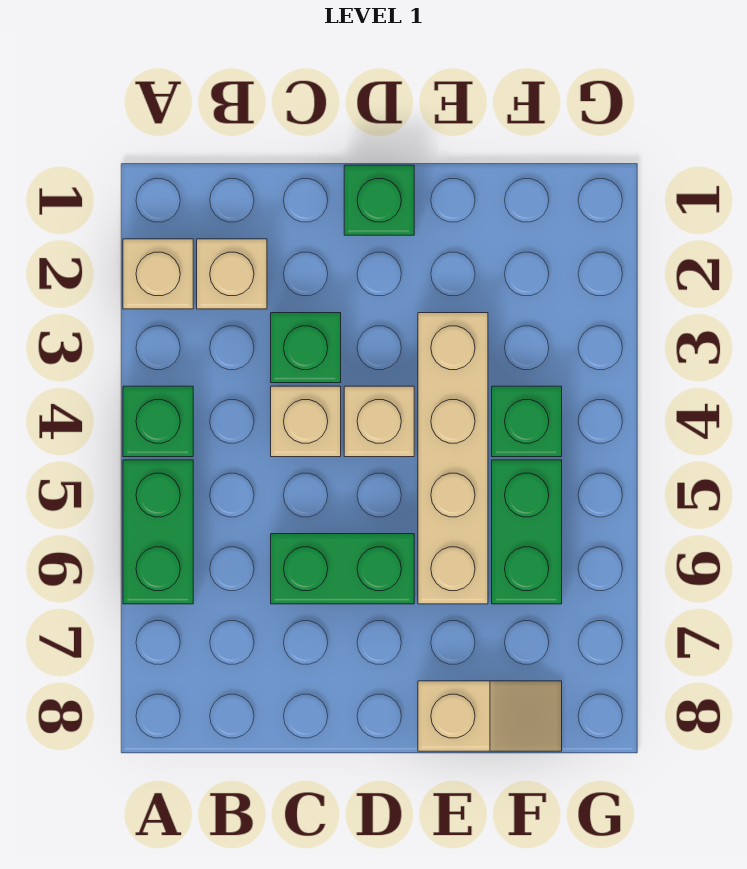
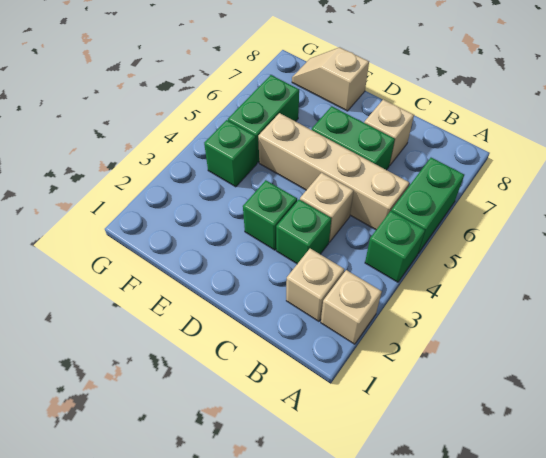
green brick D1 level 1 -> green brick D3 level 1
tan brick D4 level 1 -> tan brick C7 level 1
tan brick E3:E6 level 1 -> tan brick B5:E5 level 1

